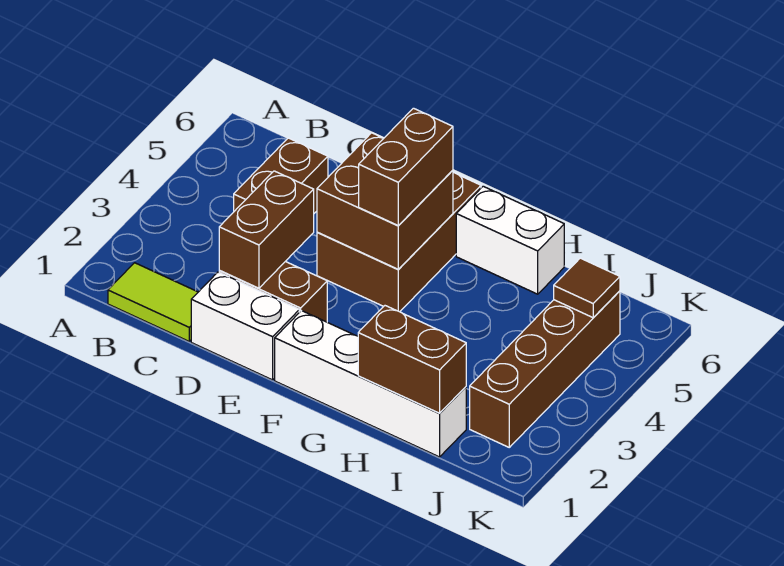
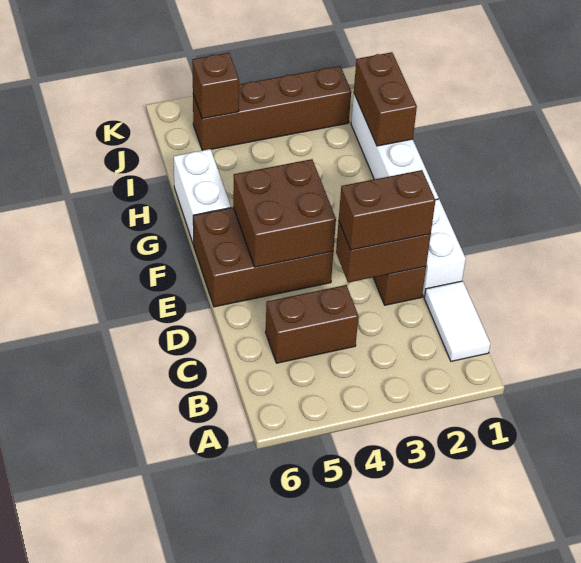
lime tile B1:C1 level 1 -> white tile B1:C1 level 1
brown brick F4:F5 level 3 -> brown brick D2:D3 level 3
brown tile J5 level 2 -> brown brick J5 level 2

